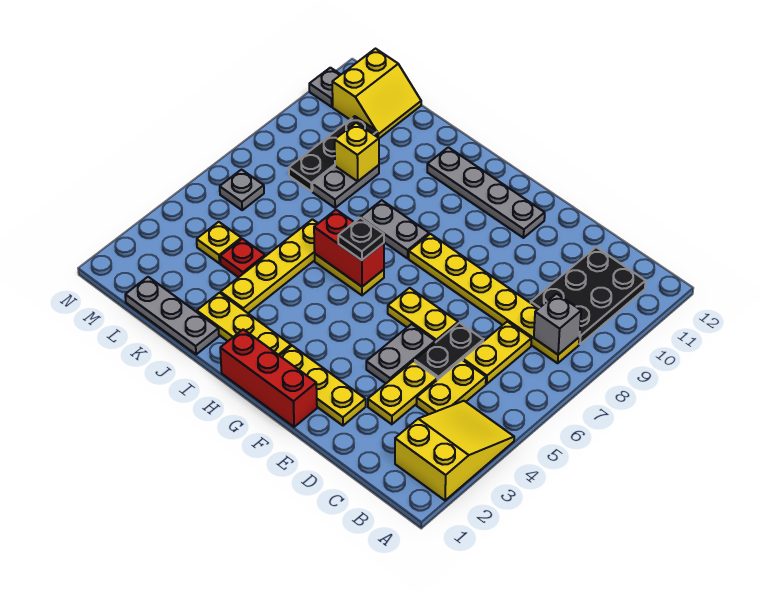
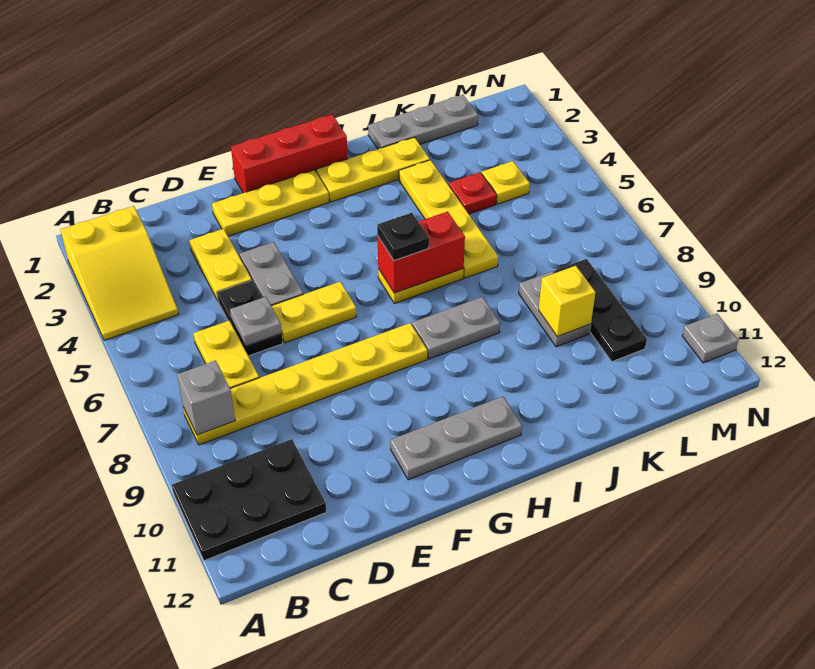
black plate B9:C11 level 1 -> black plate A10:C11 level 1
yellow plate C4:C5 level 1 -> none
grey plate F11:I11 level 1 -> grey plate F11:H11 level 1
yellow slope L11:M12 level 1 top M -> none
grey plate M6 level 1 -> grey plate D6 level 2

